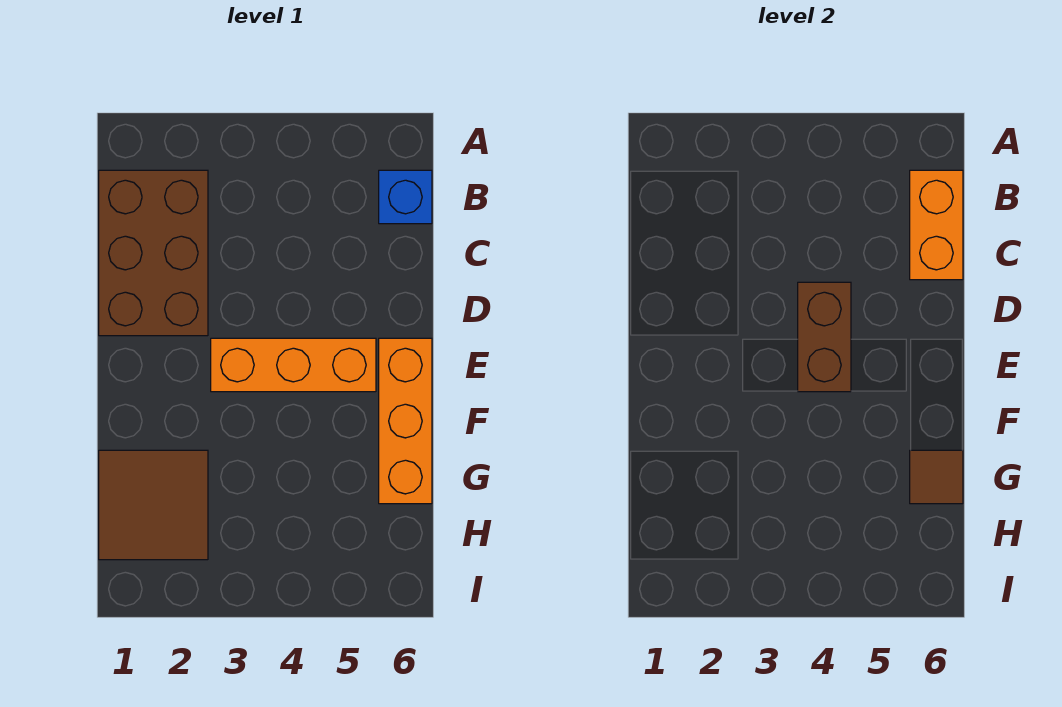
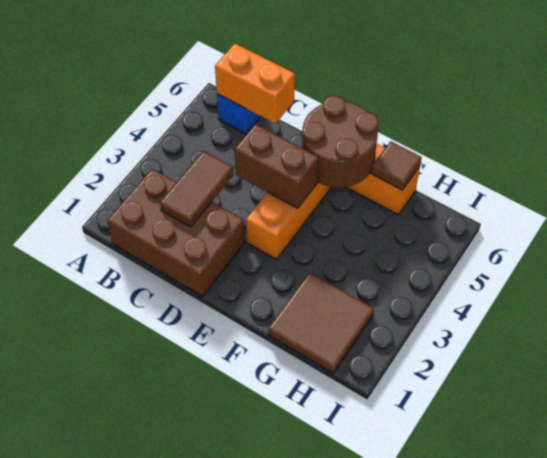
none -> brown tile C2:C3 level 2
none -> brown round brick E5:F6 level 2

